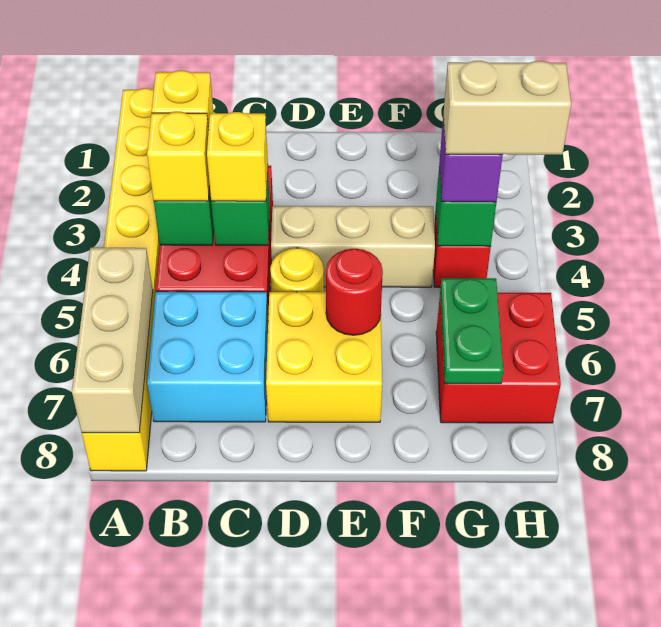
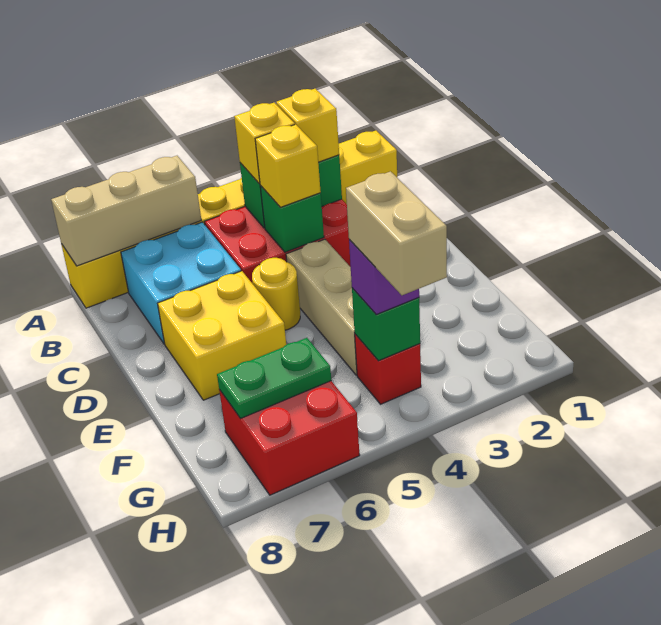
red round brick E6 level 2 -> none

